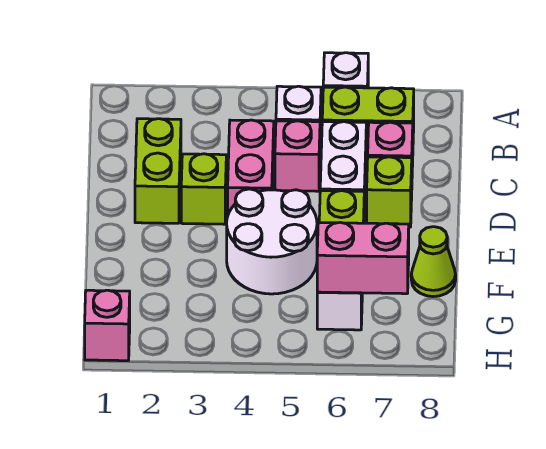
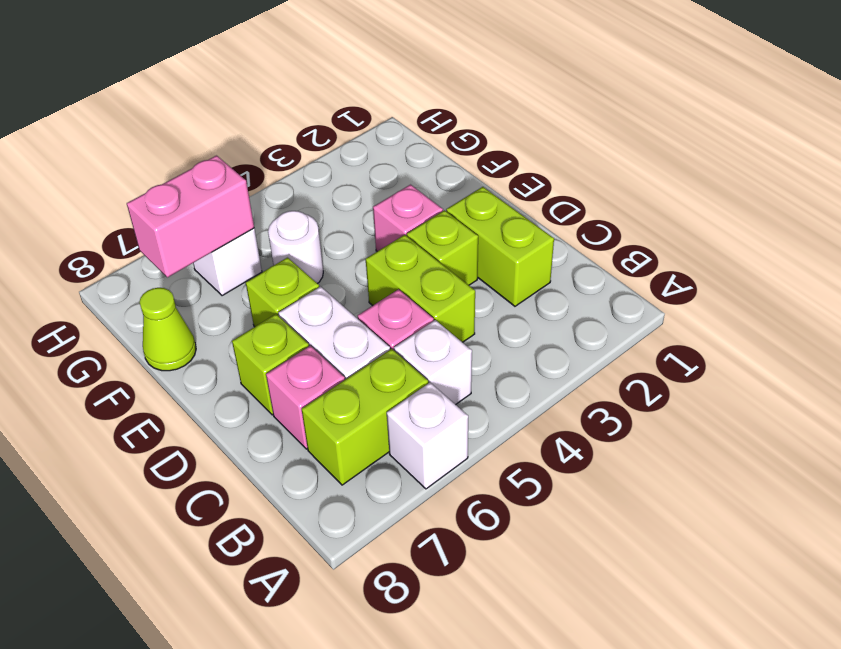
pink brick C4:D4 level 1 -> lime brick C4:D4 level 1
white round brick E4:F5 level 1 -> white round brick F5 level 1
pink brick H1 level 1 -> pink brick E3 level 1

